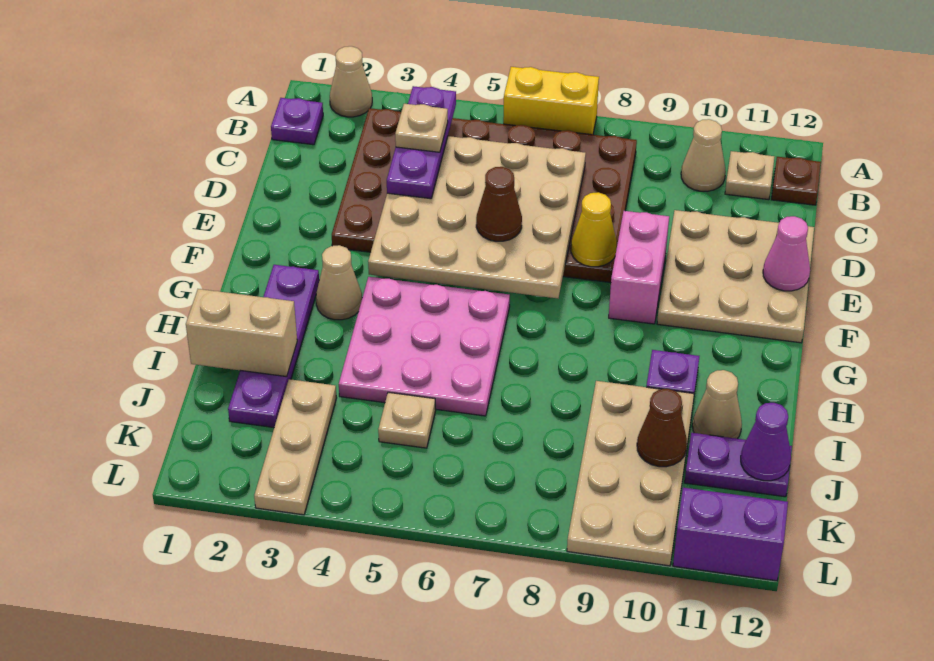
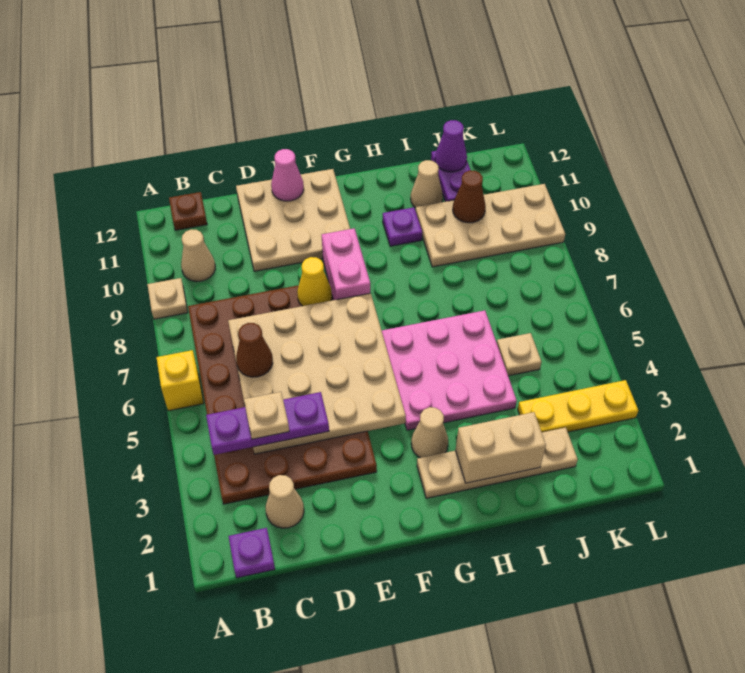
tan cone A2 level 1 -> tan cone C2 level 1
yellow brick A6:A7 level 1 -> yellow brick A6 level 1
tan plate B11 level 1 -> tan plate A9 level 1
brown cone E6 level 3 -> brown cone C6 level 3
pink brick E9:F9 level 1 -> pink brick F8:F9 level 1
purple plate G2:J2 level 1 -> tan plate G2:J2 level 1
tan brick I1:I2 level 2 -> tan brick H2:I2 level 2
tan plate J3:L3 level 1 -> yellow plate J3:L3 level 1
purple brick L11:L12 level 1 -> none

